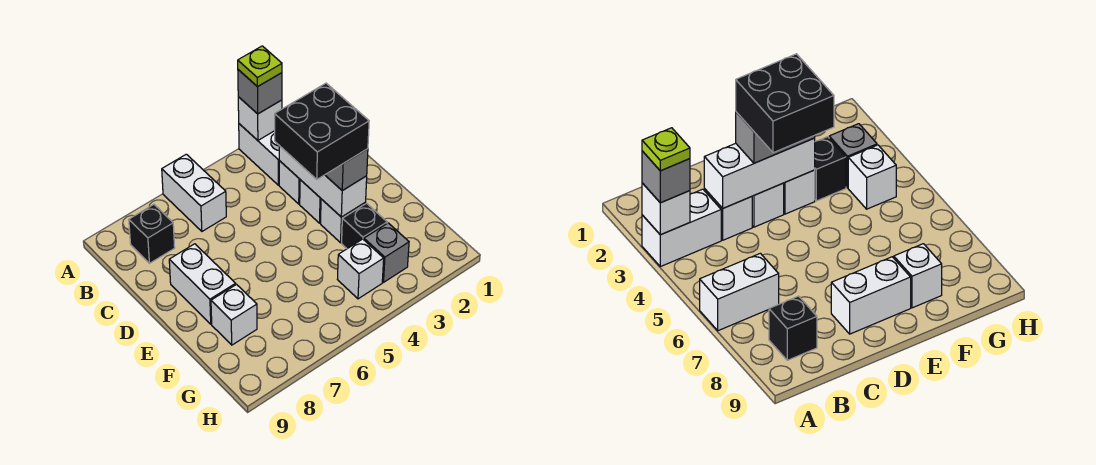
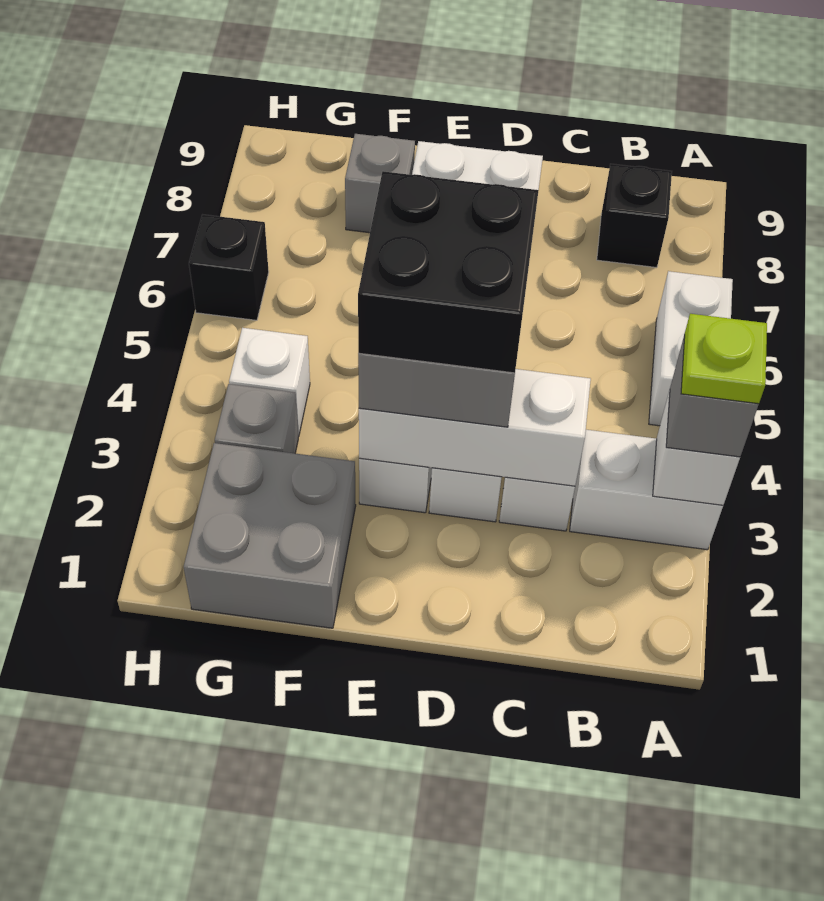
white brick A6:B6 level 1 -> white brick A5:A6 level 1
none -> grey brick F1:G2 level 1
black brick F3 level 1 -> black brick H6 level 1
white brick F8 level 1 -> grey brick F8 level 1

